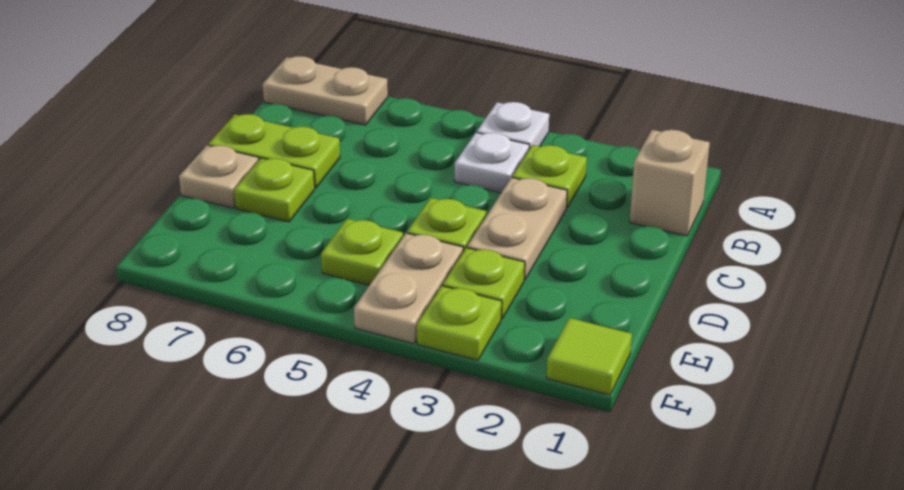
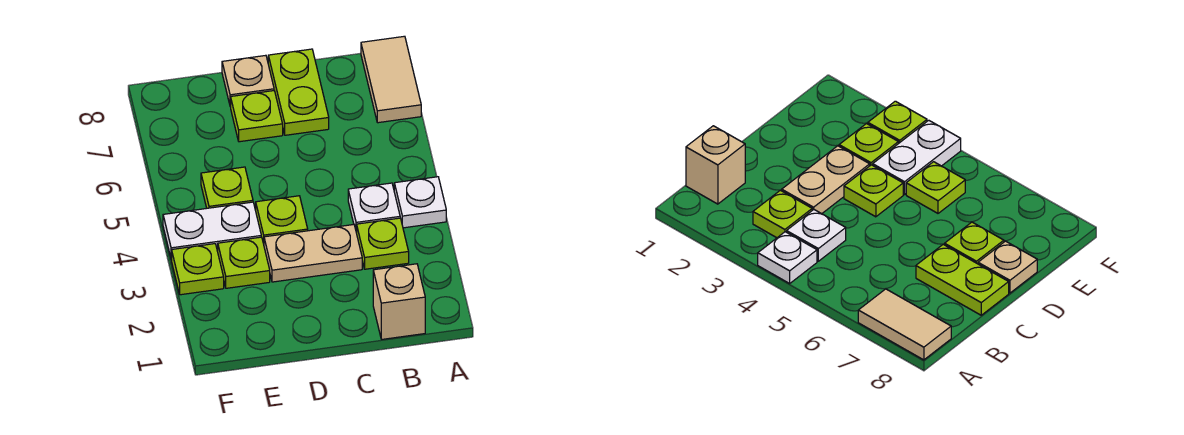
tan plate A7:A8 level 1 -> tan tile A7:A8 level 1
tan plate E4:F4 level 1 -> white plate E4:F4 level 1
lime tile F1 level 1 -> none

